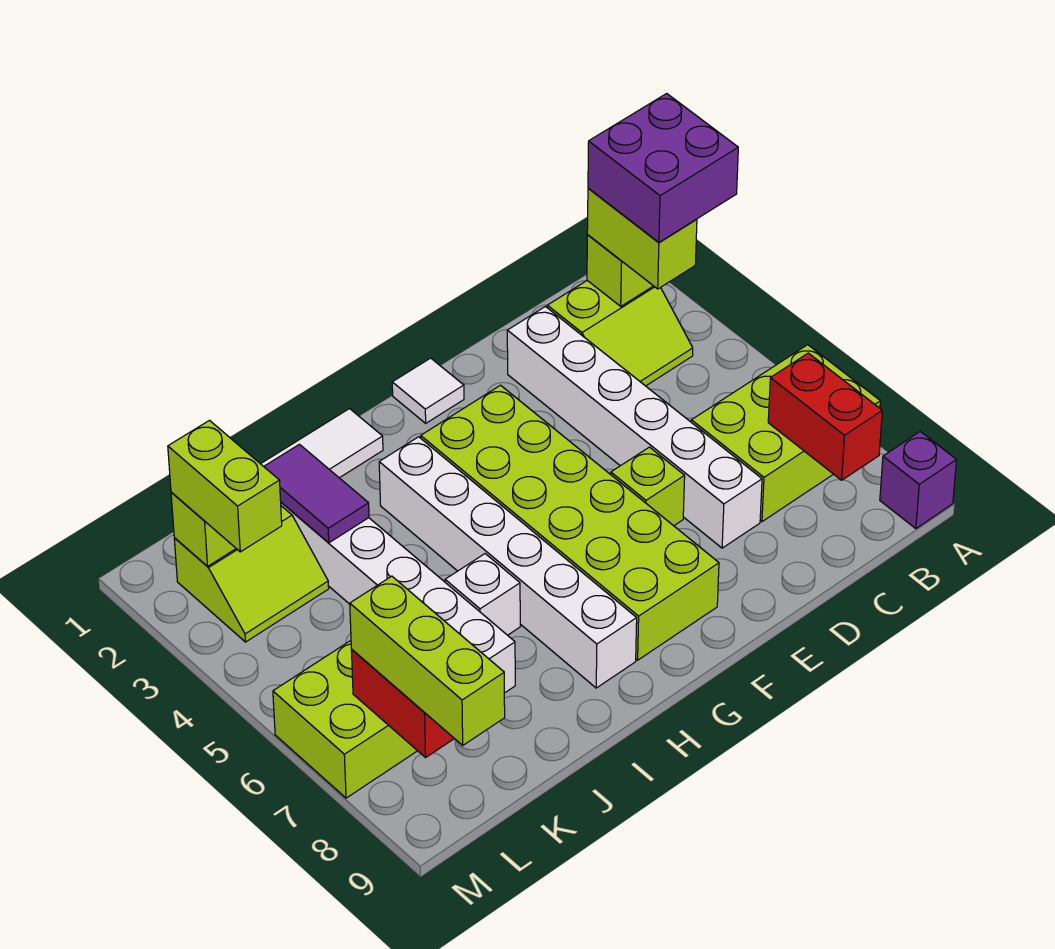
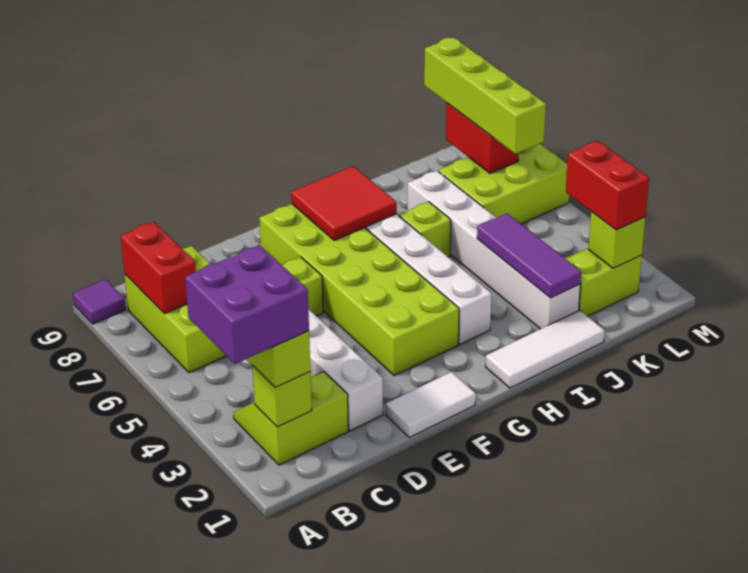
lime brick A6:C7 level 1 -> lime brick B6:C8 level 1
purple brick A9 level 1 -> purple tile A9 level 1
white tile F1 level 1 -> white tile E1:F1 level 1
none -> red tile G7:H8 level 2
white brick I6 level 1 -> lime brick I6 level 1
purple tile J2:J3 level 2 -> purple tile J2:J4 level 2
lime brick L2:L3 level 3 -> red brick L2:L3 level 3
lime brick L7:L9 level 3 -> lime brick L6:L9 level 3

